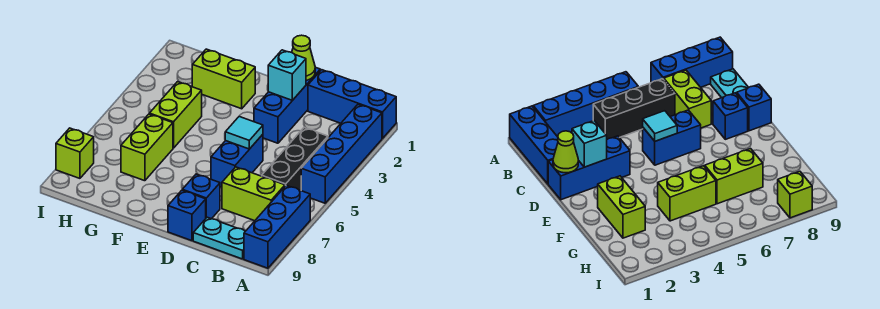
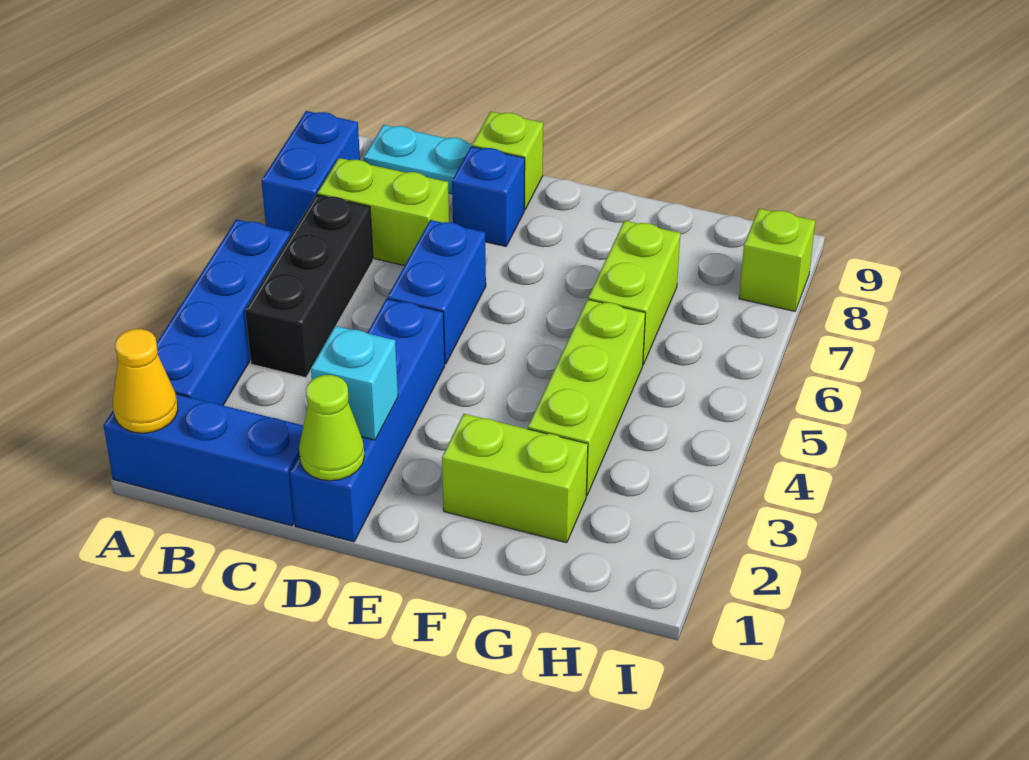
none -> yellow cone A1 level 2
blue brick A7:A9 level 1 -> blue brick A7:A8 level 1
blue brick D1:D3 level 1 -> blue brick D1:D4 level 1
cyan tile D5 level 2 -> none
blue brick D9 level 1 -> lime brick D9 level 1
lime brick G4:G5 level 1 -> lime brick G3:G5 level 1

